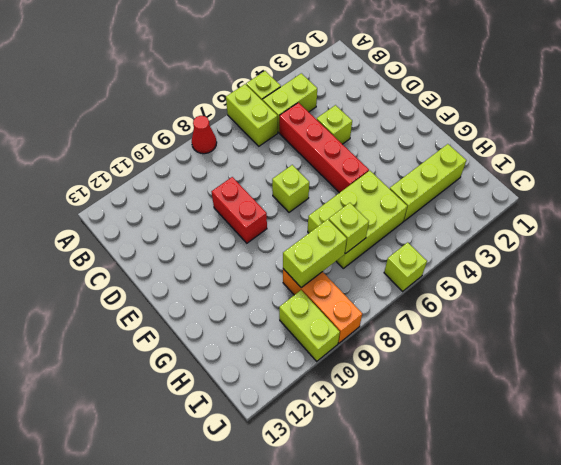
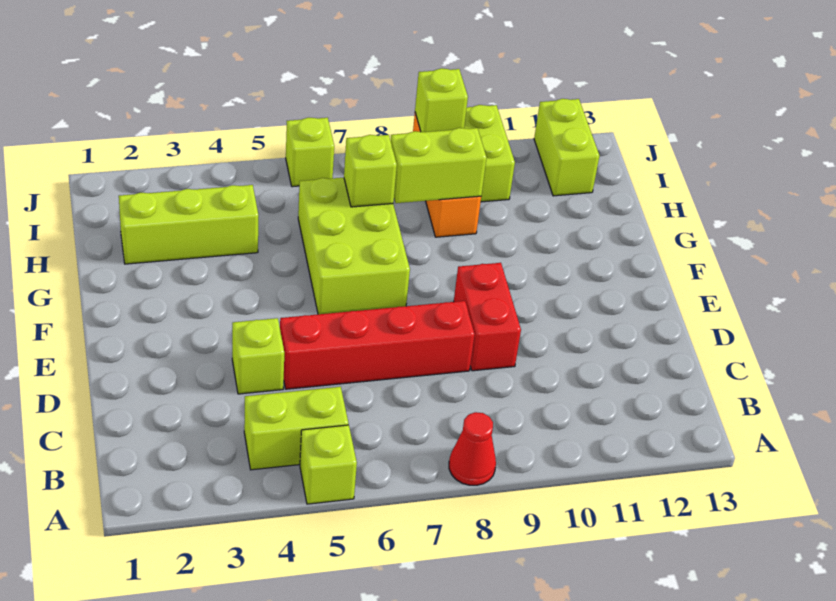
lime brick A6:B6 level 1 -> lime brick I12:J12 level 1
red brick C5:F5 level 1 -> red brick D5:D8 level 1
lime brick E7 level 1 -> lime brick J9 level 2
lime brick G5:H7 level 1 -> lime brick F6:H7 level 1

